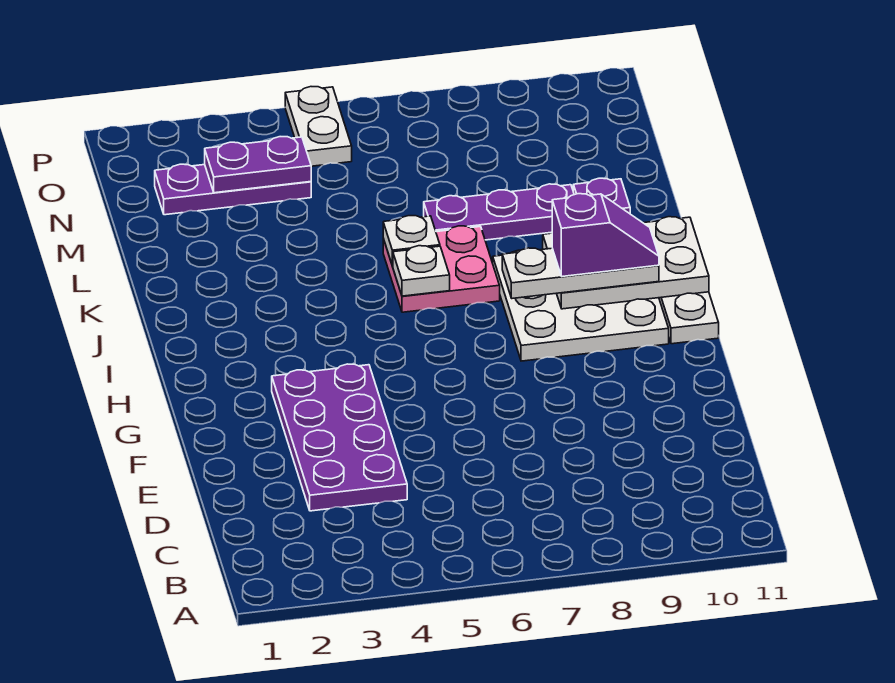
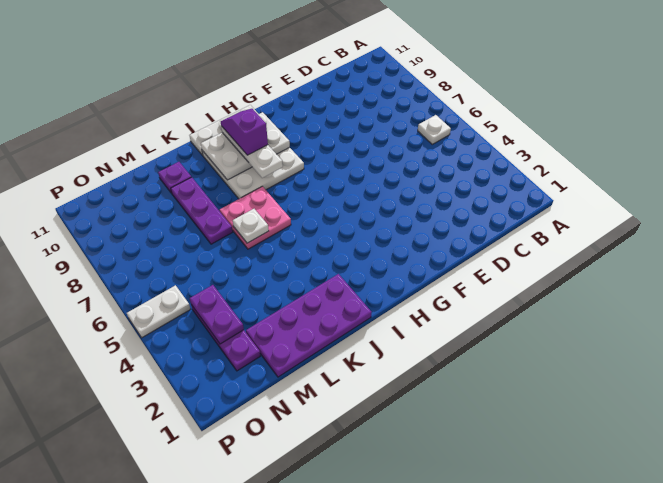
purple plate D3:G4 level 1 -> purple plate J1:M2 level 1
white plate I9:J11 level 2 -> white plate H9:J10 level 2
white plate J6 level 2 -> white plate B6 level 1

